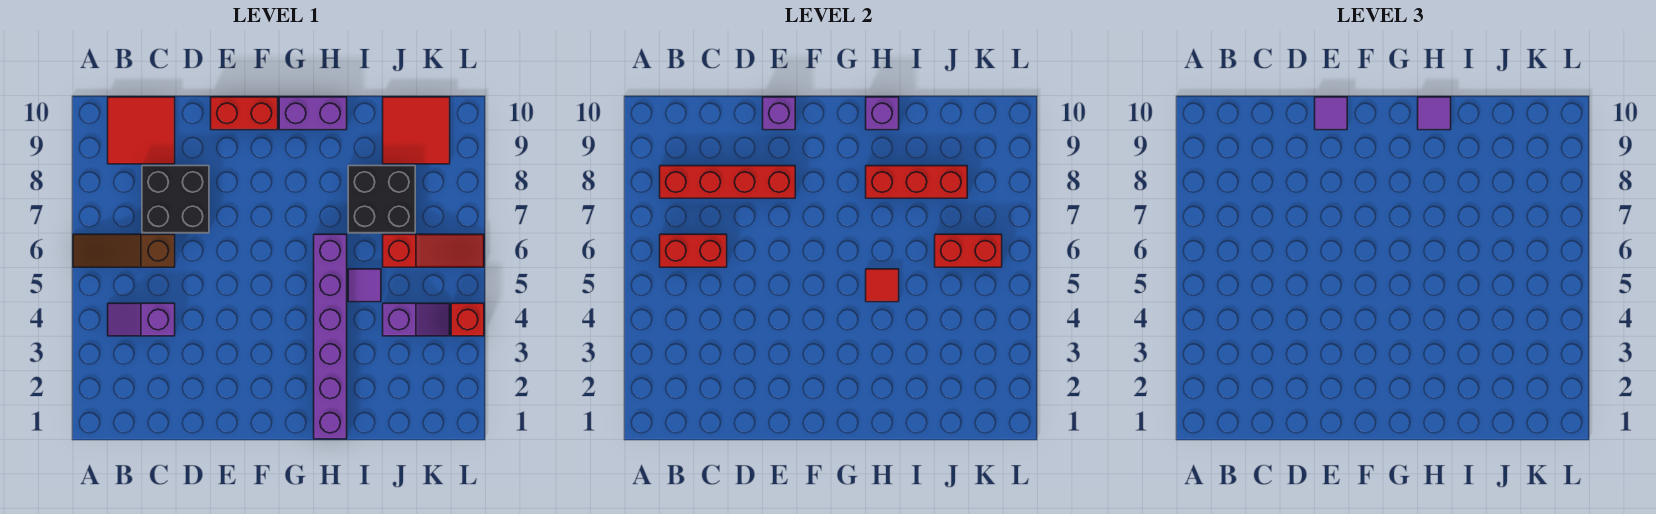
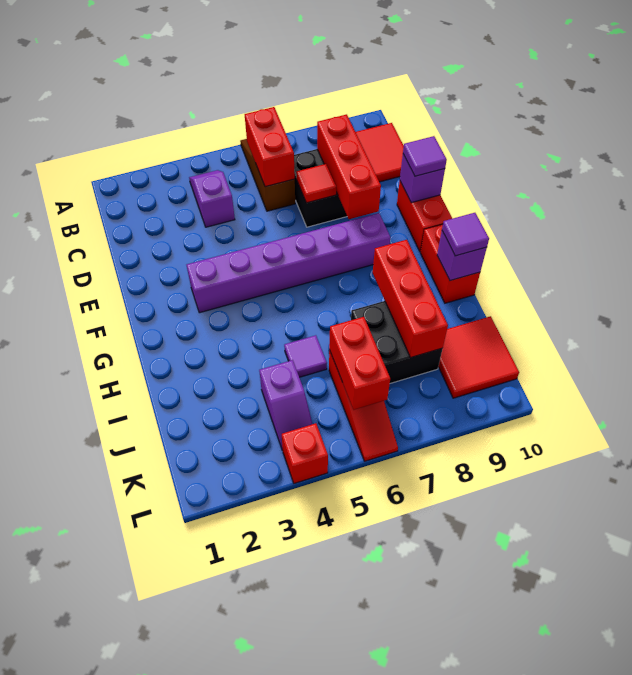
red brick B8:E8 level 2 -> red brick C8:E8 level 2
purple brick G10:H10 level 1 -> red brick G10:H10 level 1
purple brick H1:H6 level 1 -> purple brick F3:F8 level 1
red tile H5 level 2 -> red tile D7 level 2

